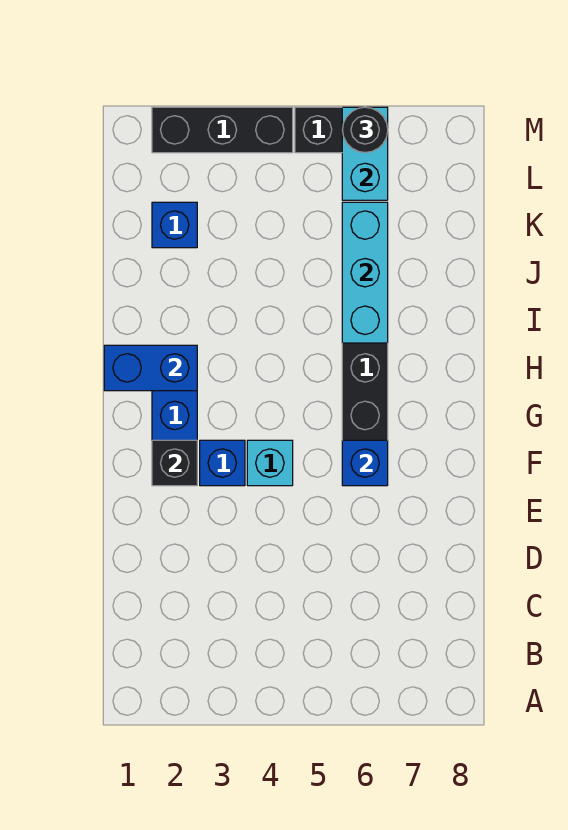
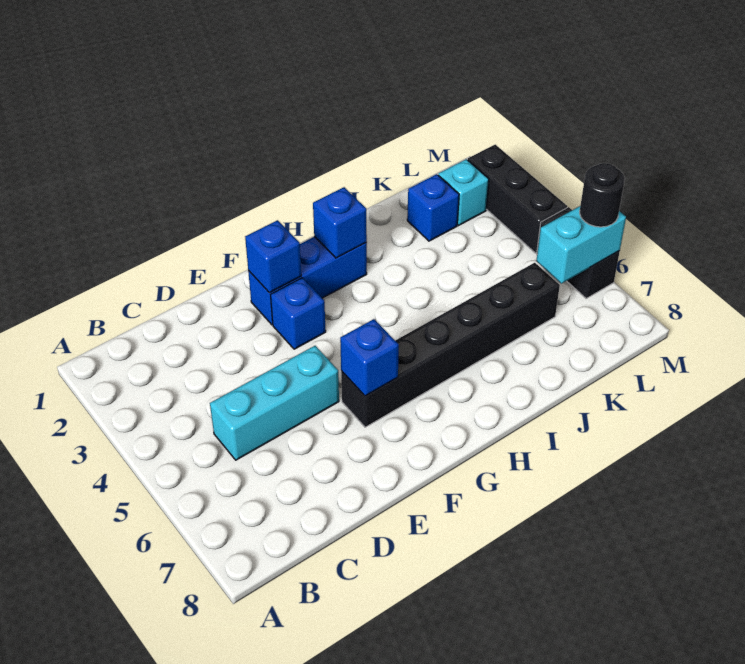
black brick F2 level 2 -> blue brick F2 level 2
cyan brick F4 level 1 -> cyan brick L2 level 1
blue brick H1:H2 level 2 -> blue brick H2 level 2
cyan brick I6:K6 level 2 -> cyan brick C5:E5 level 1

